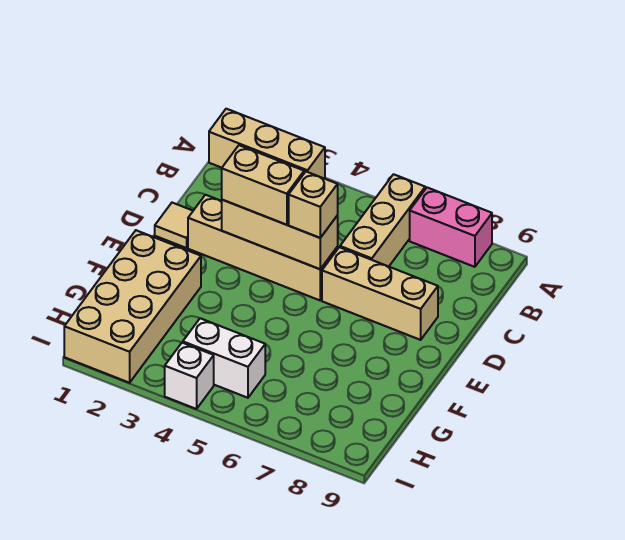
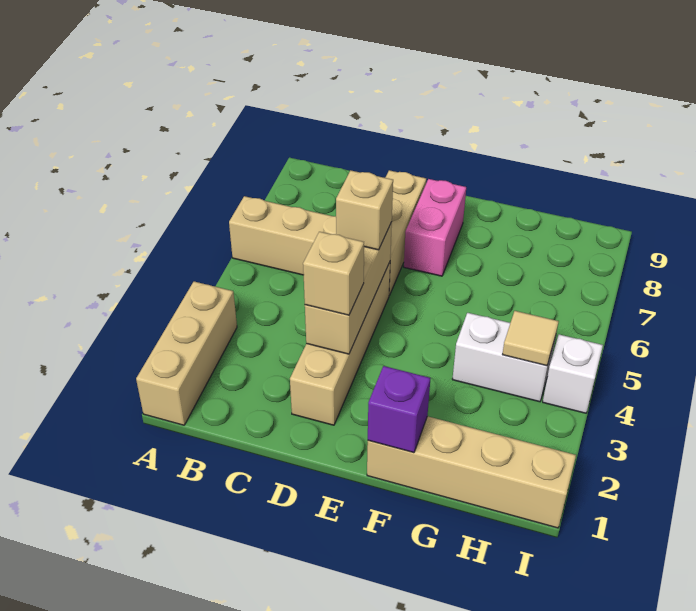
pink brick A7:A8 level 1 -> pink brick E7:E8 level 1
tan tile D1 level 1 -> tan tile H4 level 2
tan brick D3:D4 level 3 -> tan brick D3 level 3
tan brick F1:I2 level 1 -> tan brick F1:I1 level 1
none -> purple brick F1 level 2
white brick H4:H5 level 1 -> white brick G4:H4 level 1

